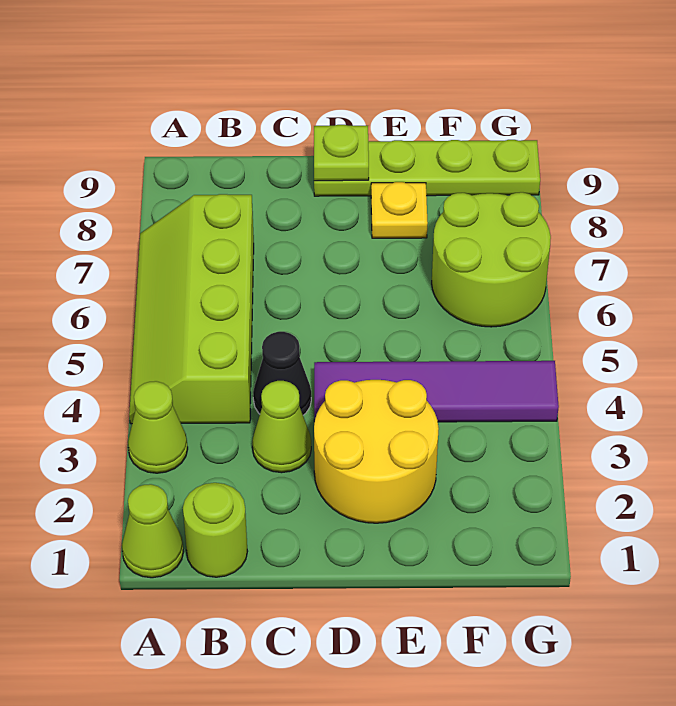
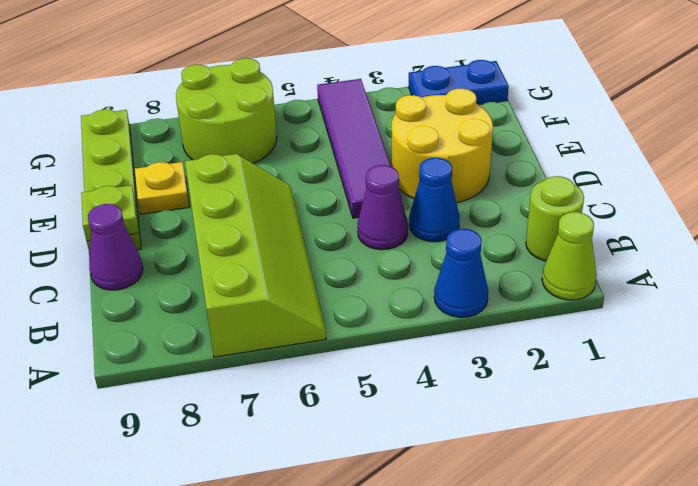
lime cone A3 level 1 -> blue cone A3 level 1
lime slope A4:B7 level 1 top B -> lime slope A6:D7 level 1 top 7
lime cone C3 level 1 -> blue cone C3 level 1
black cone C4 level 1 -> purple cone C4 level 1
none -> purple cone C9 level 1
none -> blue plate G1:G2 level 1

